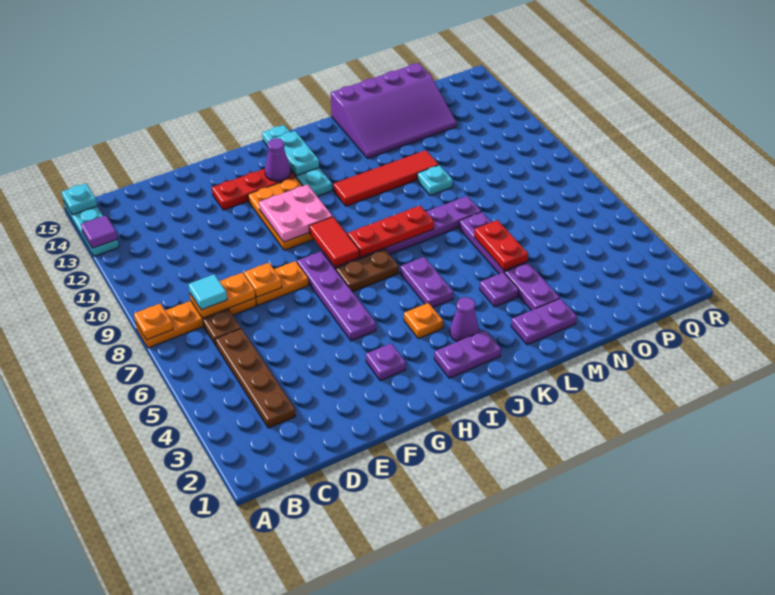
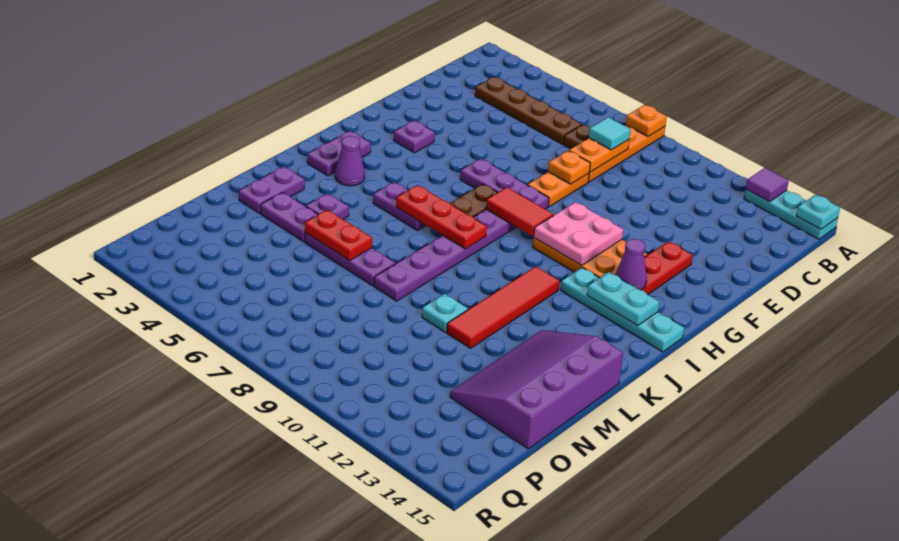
purple plate G5:G8 level 1 -> purple plate G6:G8 level 1
orange plate I4 level 1 -> none
red plate I8:K8 level 2 -> red plate J6:J8 level 2

